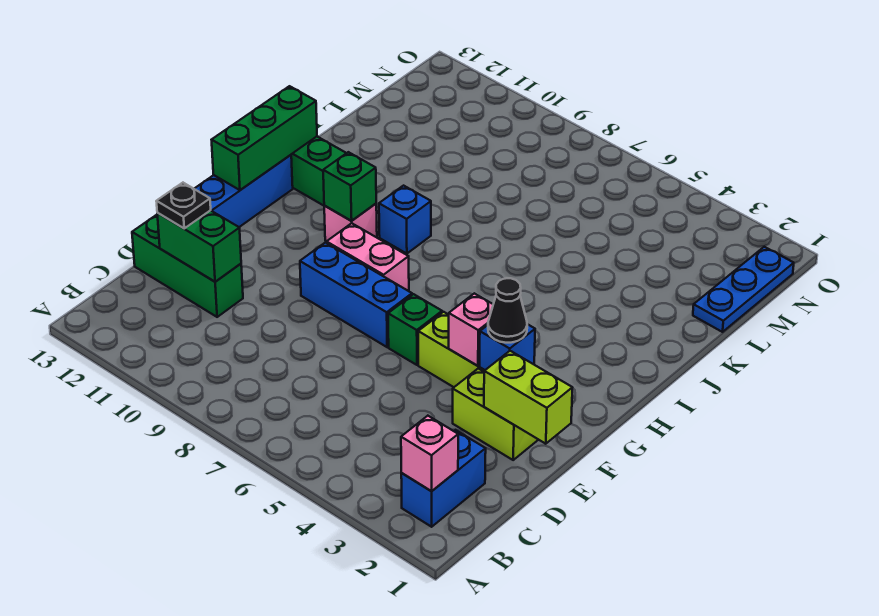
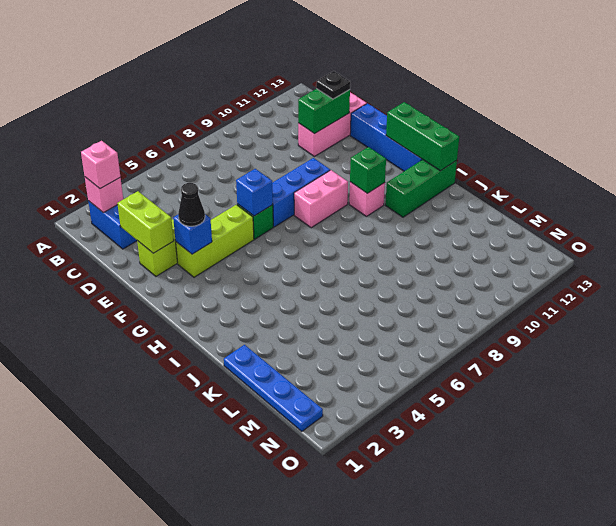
green brick D11:D13 level 1 -> pink brick D11:D13 level 1
lime brick E1:E2 level 2 -> lime brick D2:E2 level 2
pink brick F4 level 2 -> pink brick B2 level 3
blue brick I9 level 1 -> blue brick F6 level 2
blue plate L1:N1 level 1 -> blue plate K1:N1 level 1

